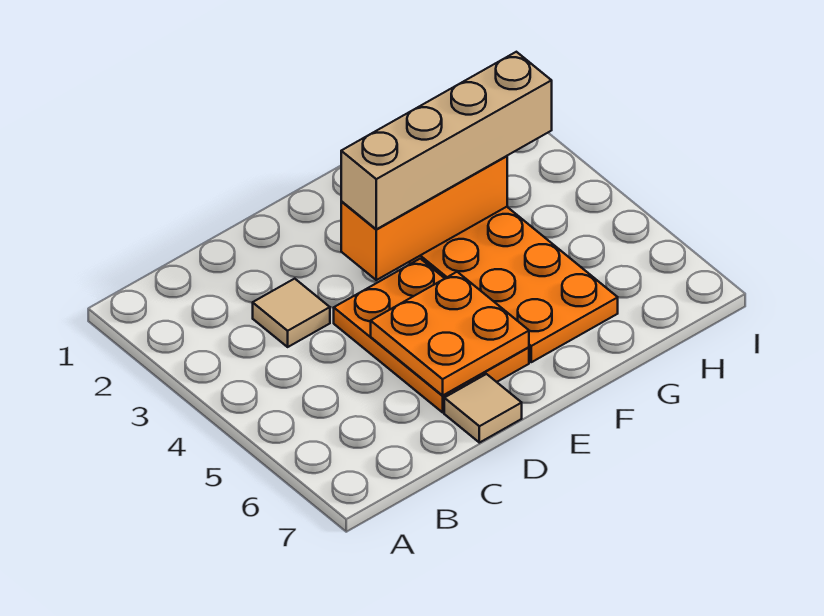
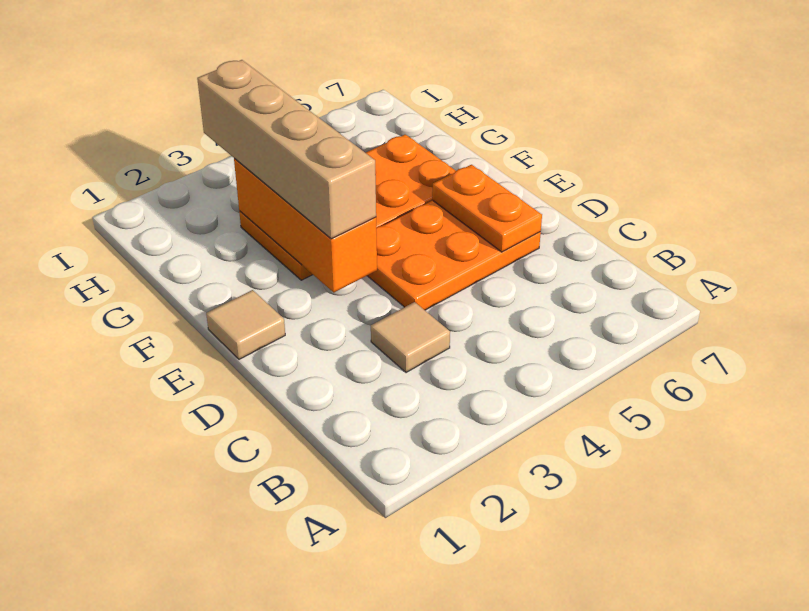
orange plate D5:E6 level 2 -> orange plate D6:E6 level 2
tan tile D7 level 1 -> tan tile E1 level 1

